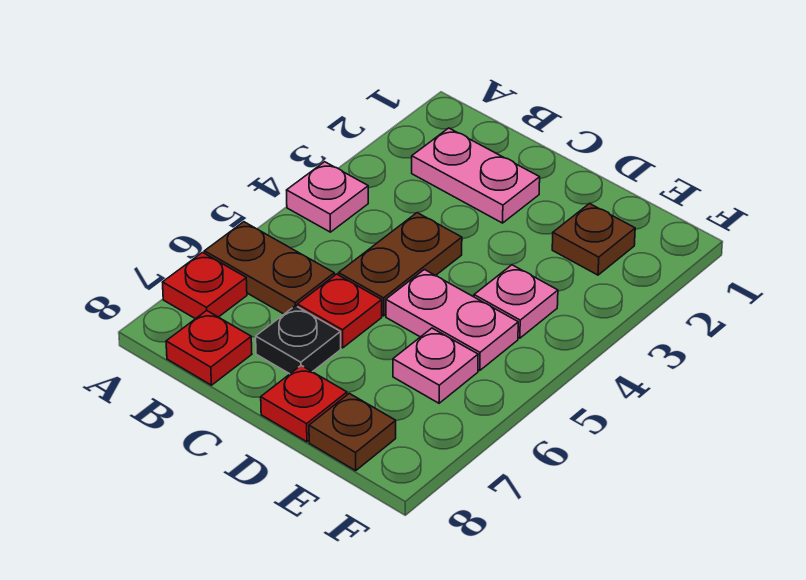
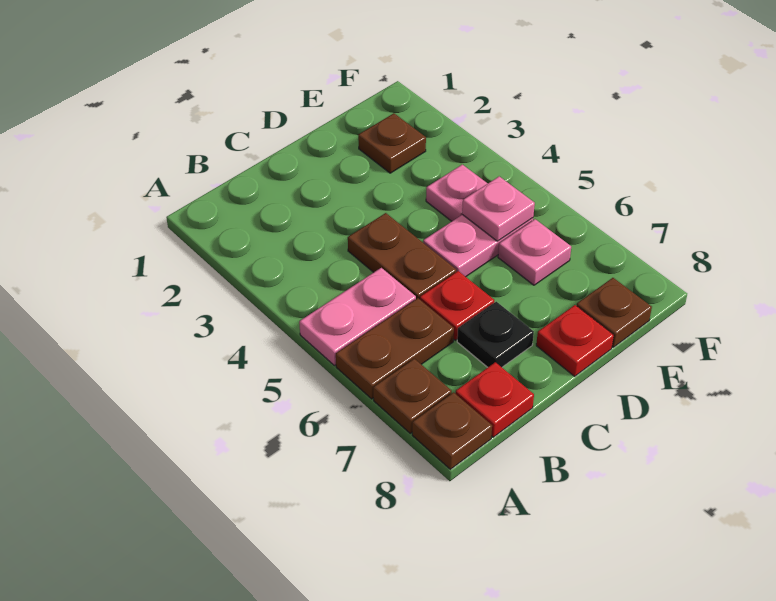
pink plate A4 level 1 -> pink plate E5 level 2
red plate A7 level 1 -> brown plate A7 level 1
none -> brown plate A8 level 1
pink plate B2:C2 level 1 -> pink plate A5:B5 level 1

